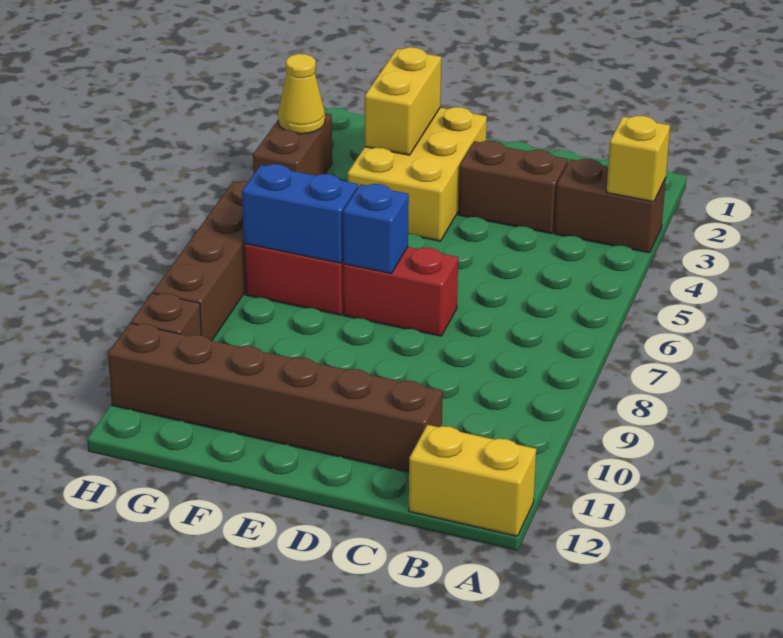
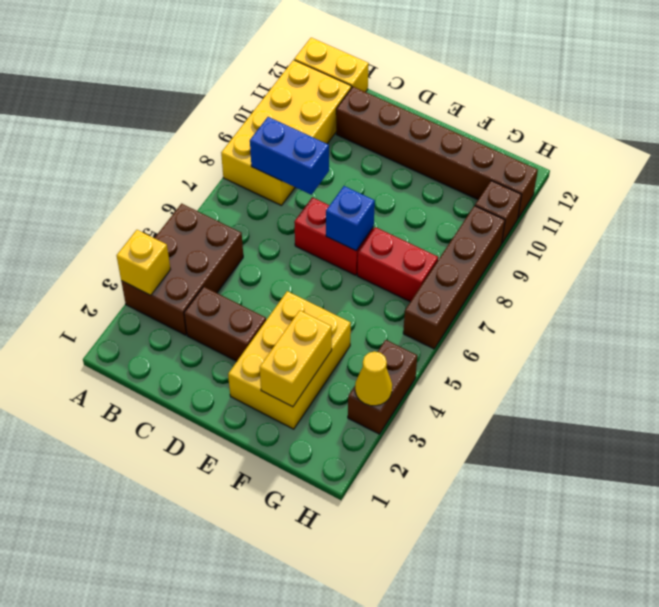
brown brick A3:B3 level 1 -> brown brick A3:B5 level 1
none -> yellow brick A8:B11 level 1
blue brick F7:G7 level 2 -> blue brick B8:C8 level 2

